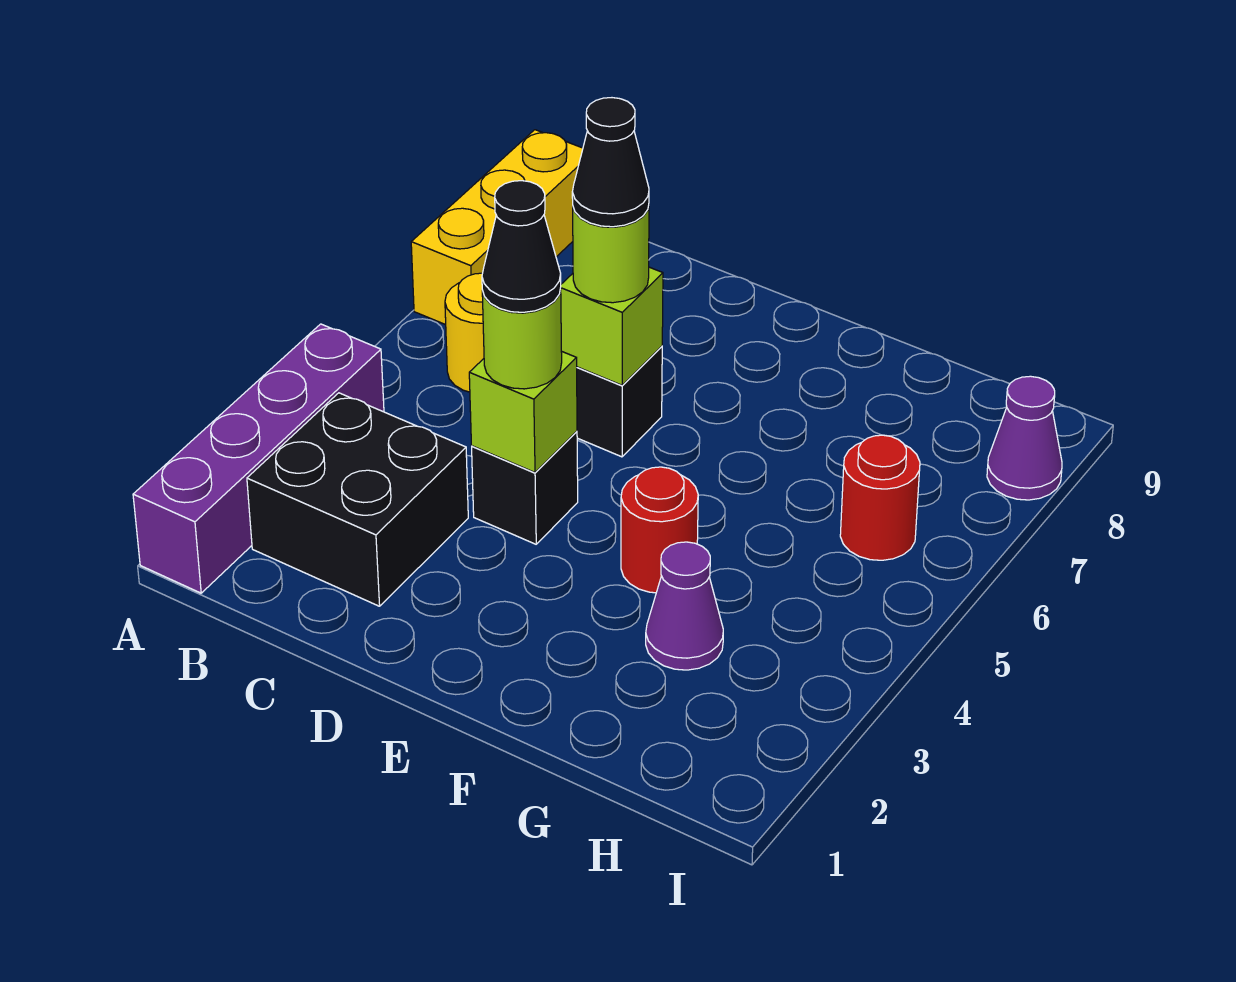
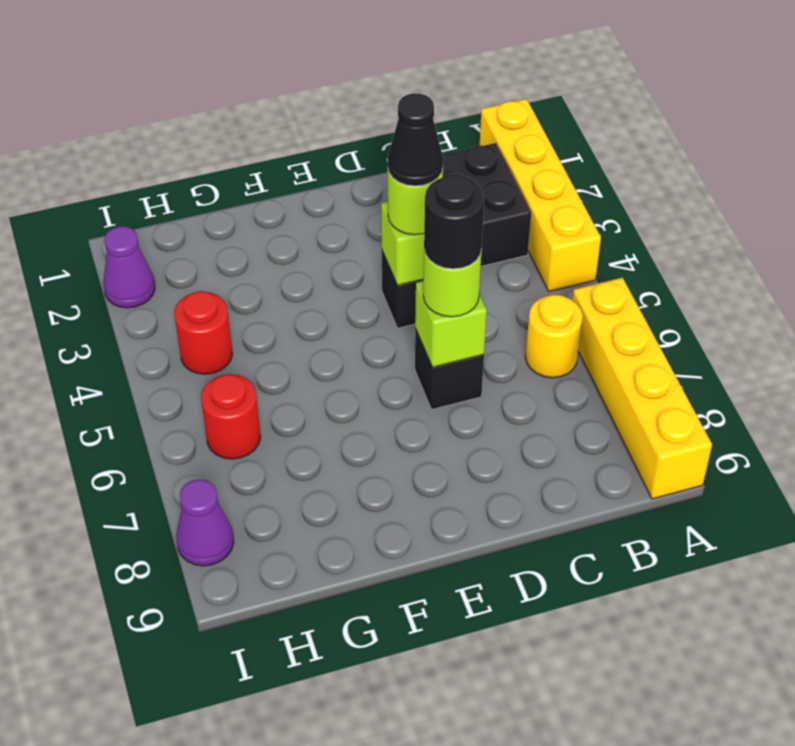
purple brick A1:A4 level 1 -> yellow brick A1:A4 level 1
yellow brick A7:A9 level 1 -> yellow brick A6:A9 level 1
black cone D6 level 4 -> black round brick D6 level 4
red round brick F4 level 1 -> red round brick H4 level 1
purple cone G3 level 1 -> purple cone I2 level 1

